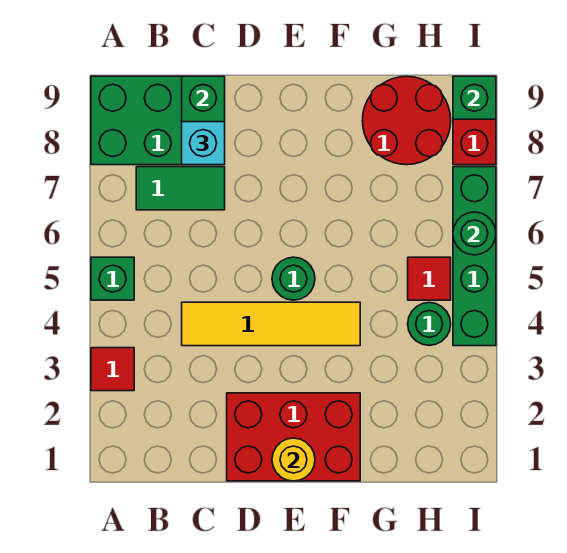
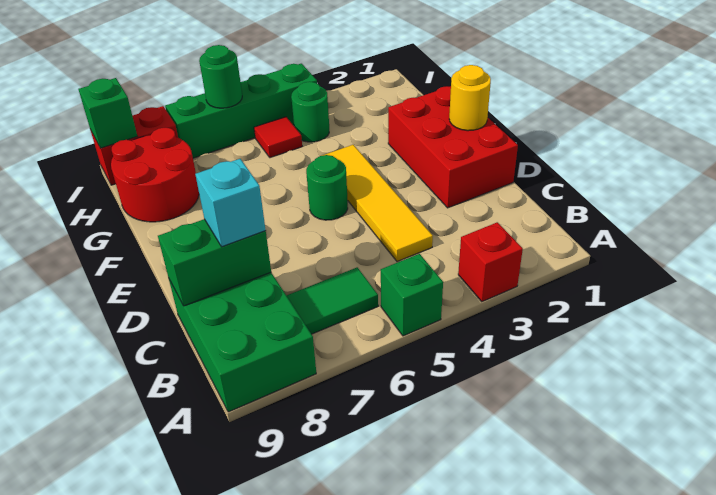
red tile A3 level 1 -> red brick A3 level 1
green tile B7:C7 level 1 -> green tile B6:B7 level 1

